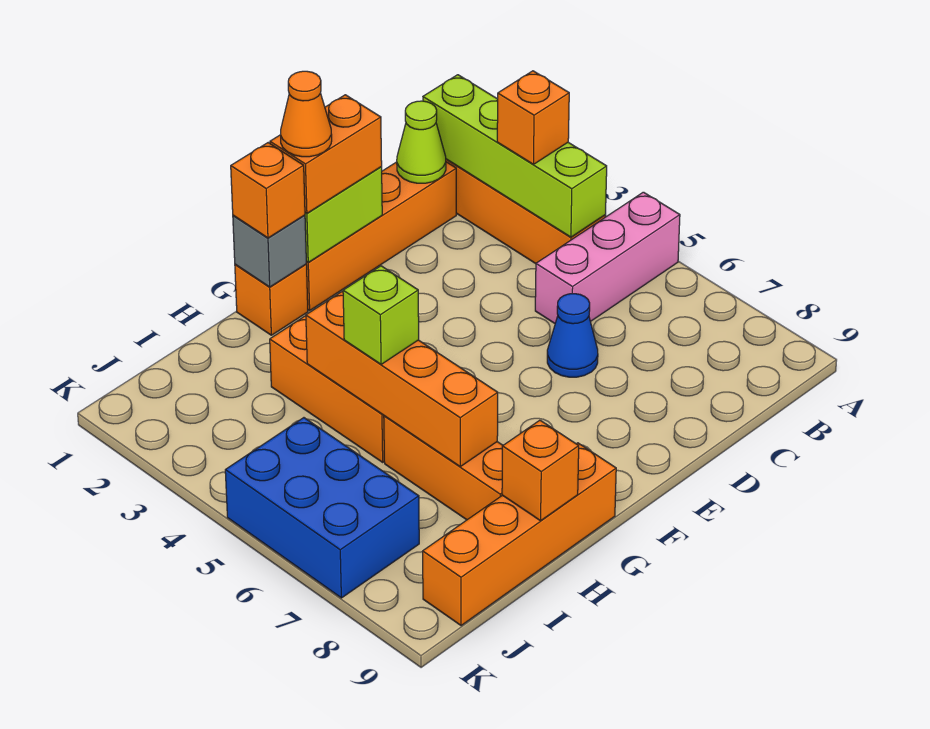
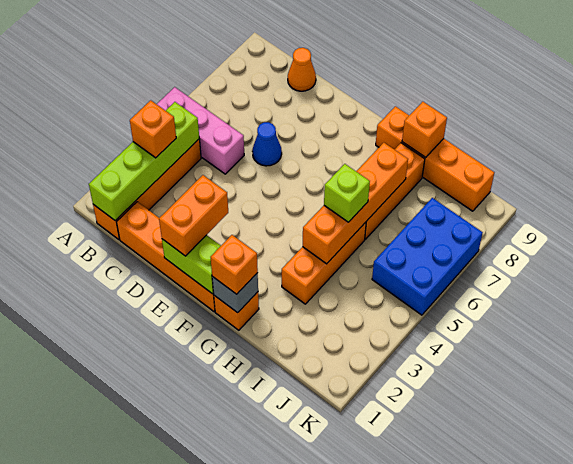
lime cone C1 level 2 -> none
orange brick E1:F1 level 3 -> orange brick E1:E2 level 3
orange cone F1 level 4 -> orange cone C9 level 1

